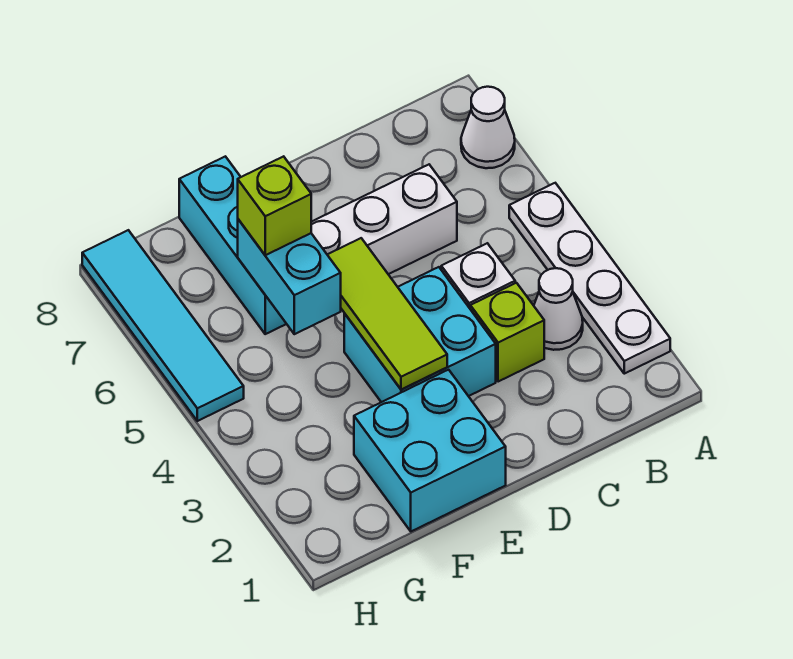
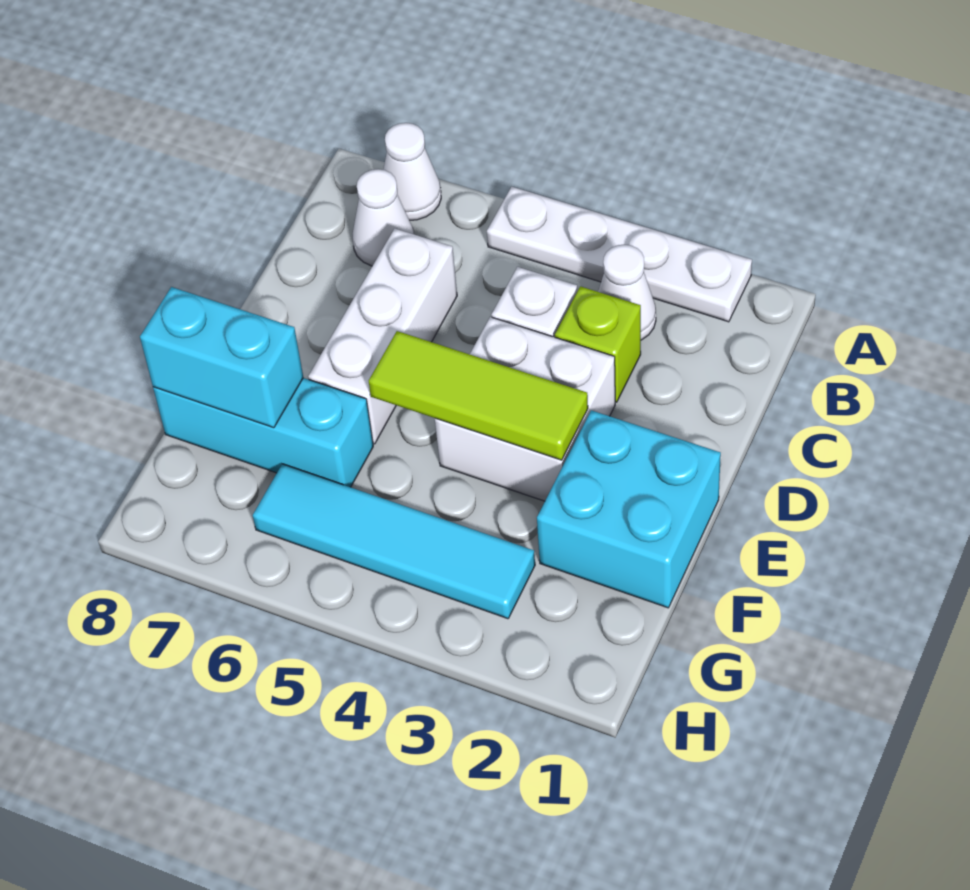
none -> white cone B7 level 1
cyan brick D3:E4 level 1 -> white brick D3:E4 level 1
cyan brick F5:F6 level 2 -> cyan brick F7:F8 level 2
lime brick F6 level 3 -> none
cyan tile H5:H8 level 1 -> cyan tile G3:G6 level 1

